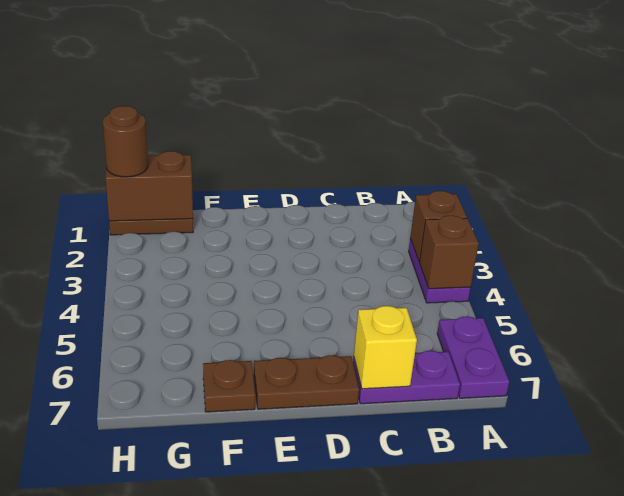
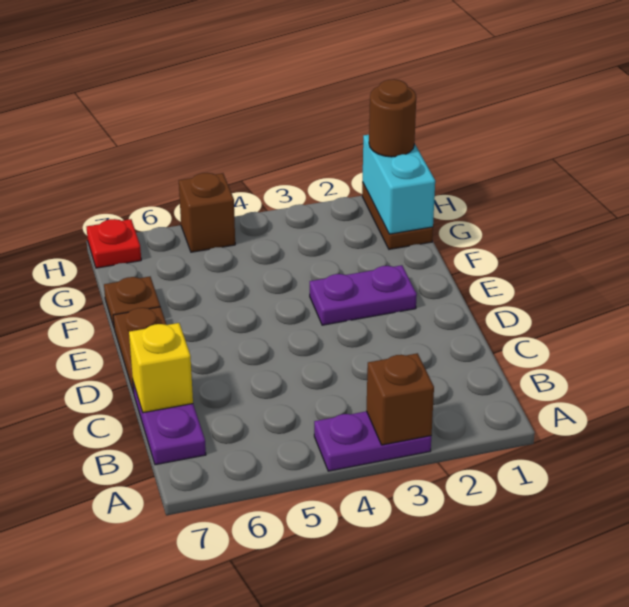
brown brick A4 level 2 -> brown brick H5 level 1
purple plate A6:A7 level 1 -> purple plate E2:E3 level 1
brown brick G1:H1 level 2 -> cyan brick G1:H1 level 2
none -> red plate H7 level 1

